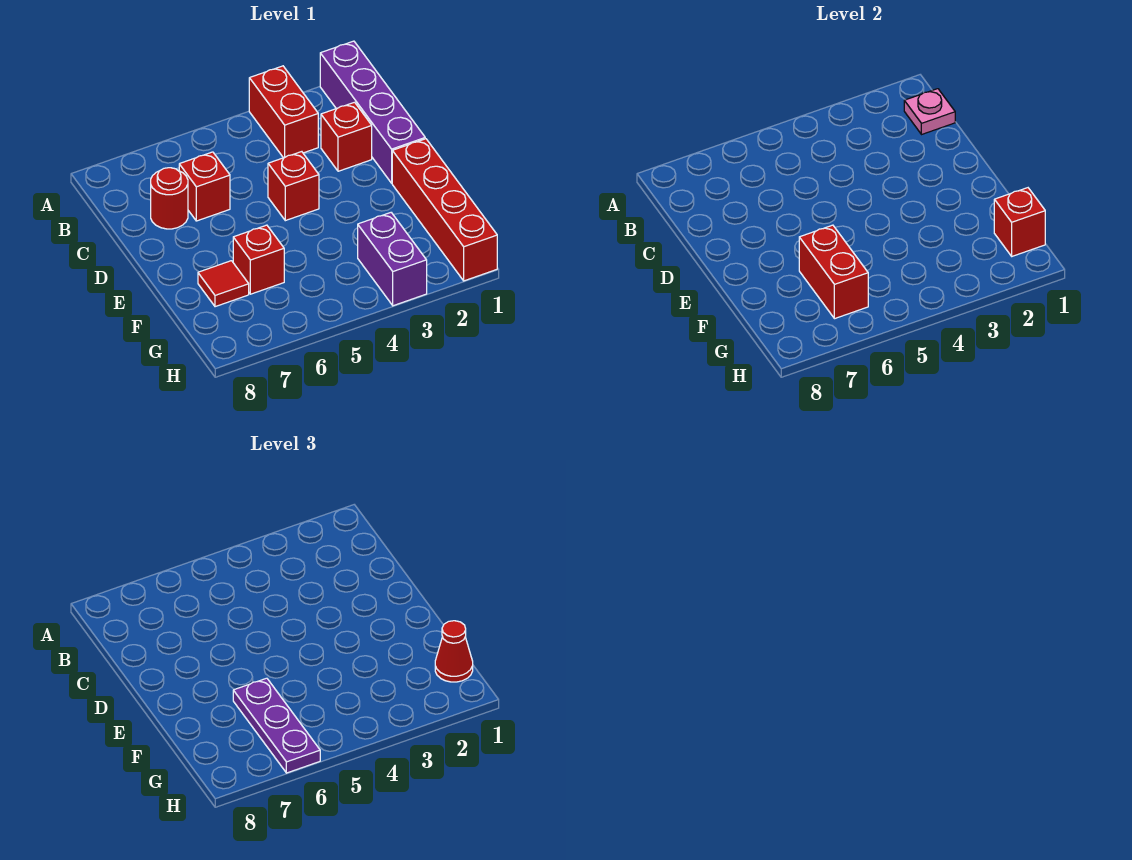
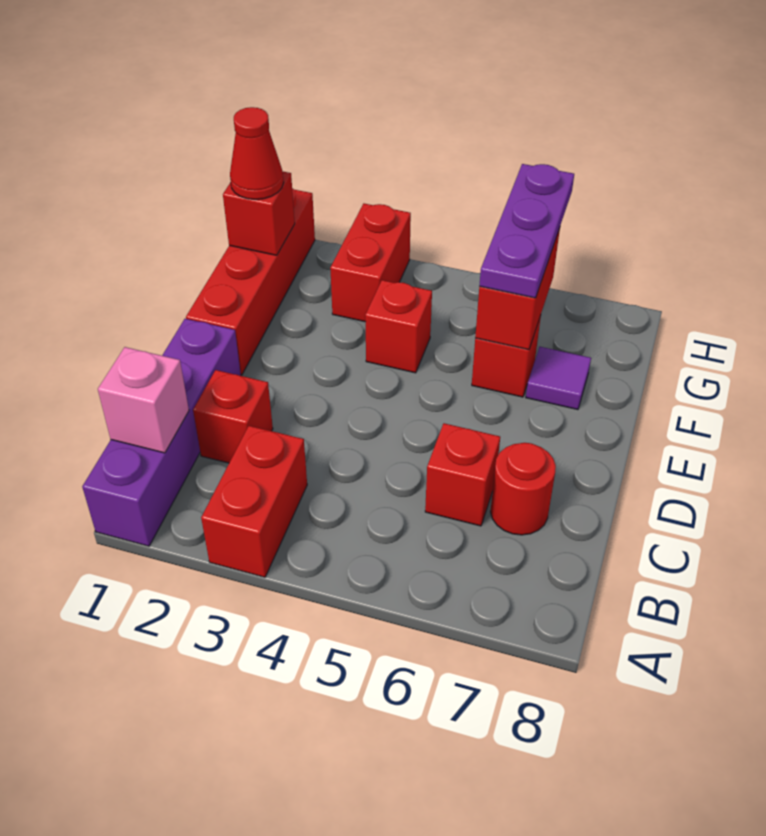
pink plate B1 level 2 -> pink brick B1 level 2
red brick D4 level 1 -> red brick F4 level 1
red tile F7 level 1 -> purple tile F7 level 1
purple brick G3:H3 level 1 -> red brick G3:H3 level 1

